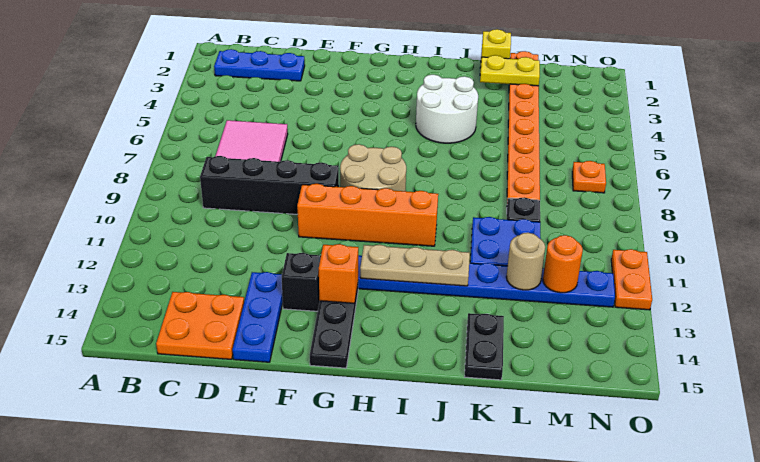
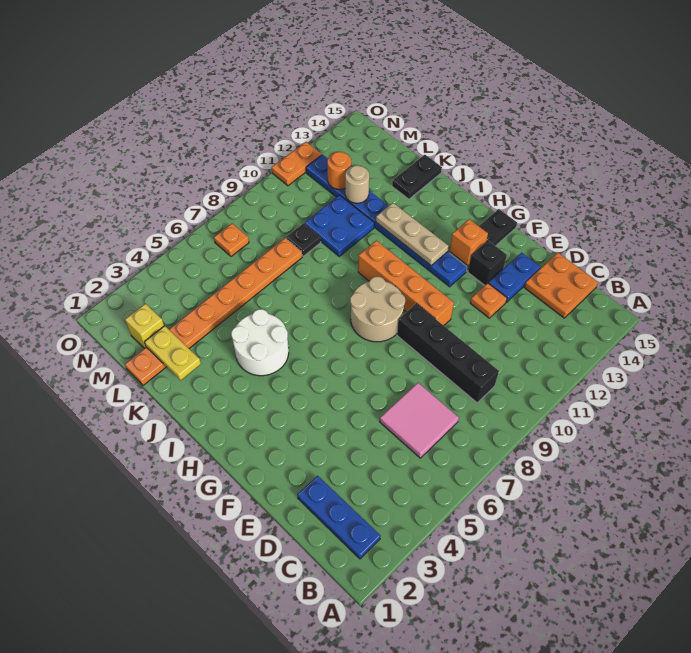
none -> orange plate E12 level 1
blue plate E13:E15 level 1 -> blue plate E13:E14 level 1
yellow brick K1 level 1 -> yellow brick M2 level 1

